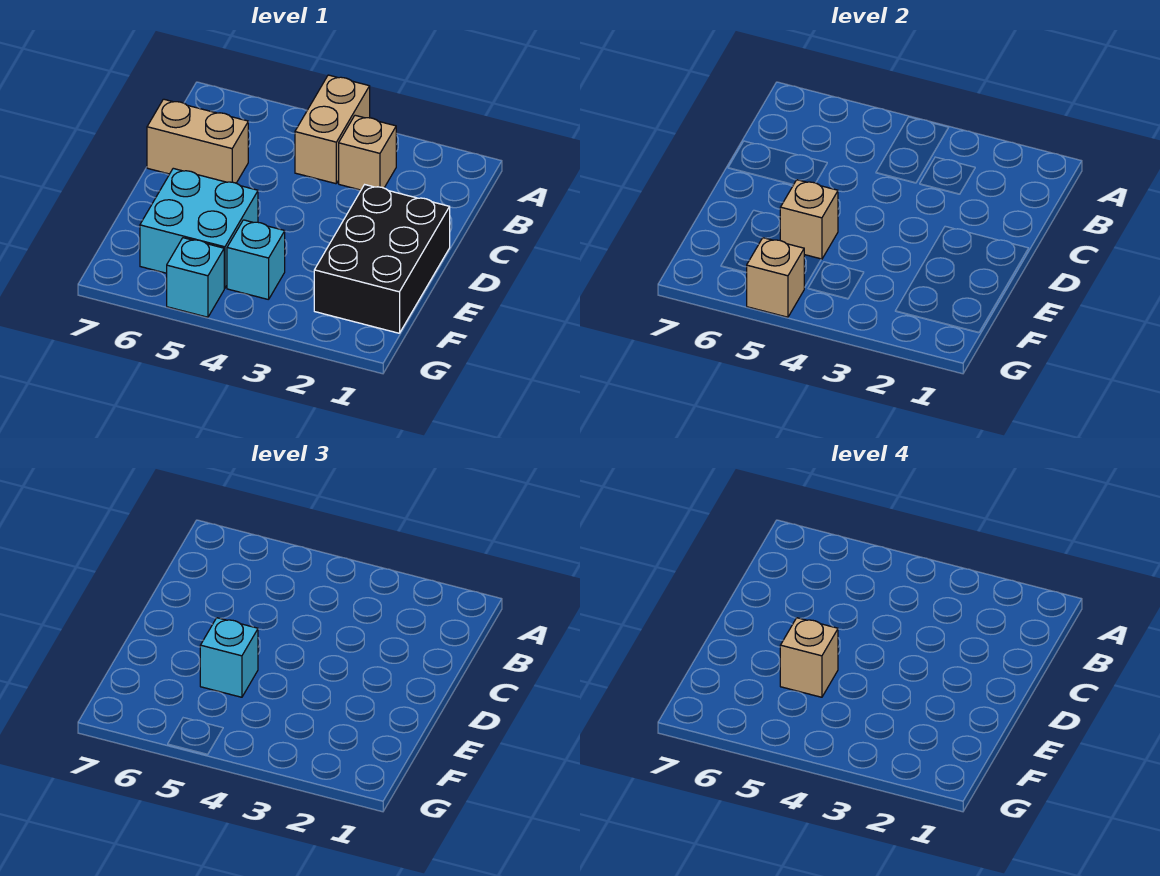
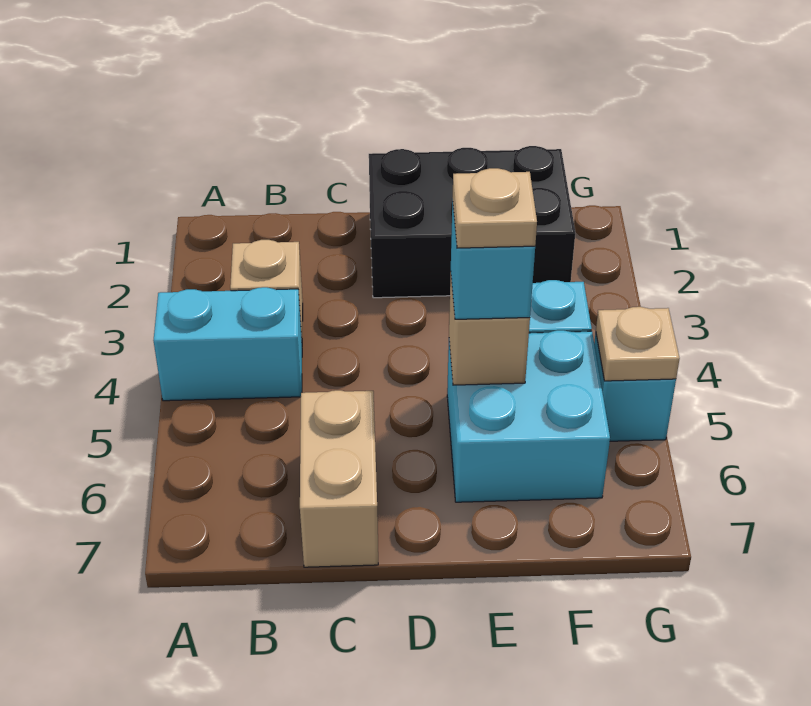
tan brick A4:B4 level 1 -> cyan brick A4:B4 level 1
tan brick E5 level 4 -> tan plate E5 level 4
tan brick G5 level 2 -> tan plate G5 level 2

